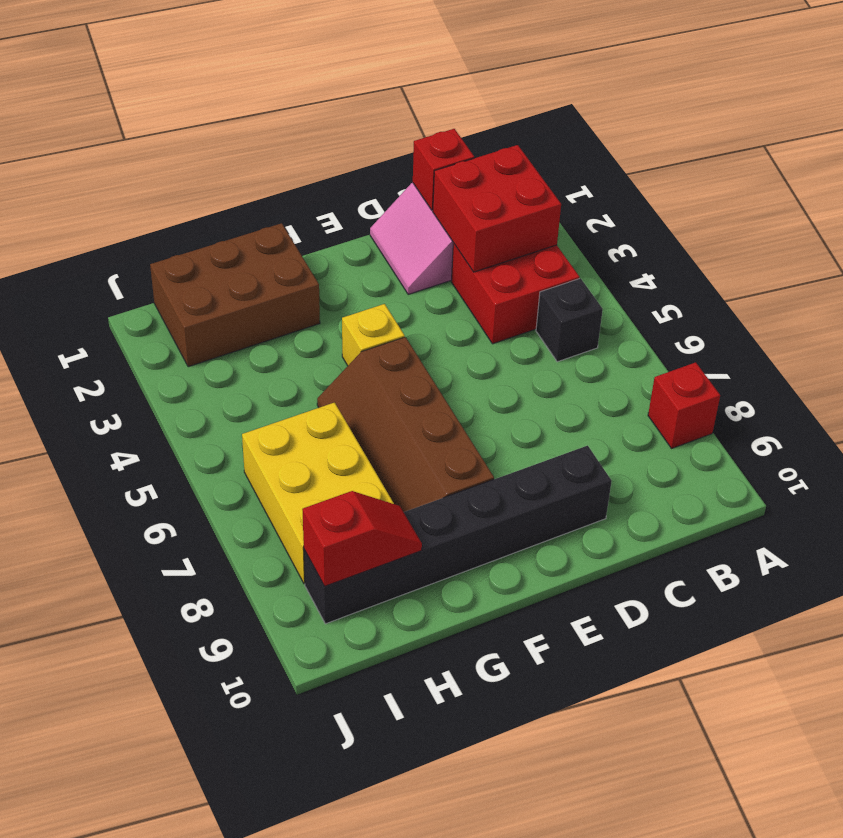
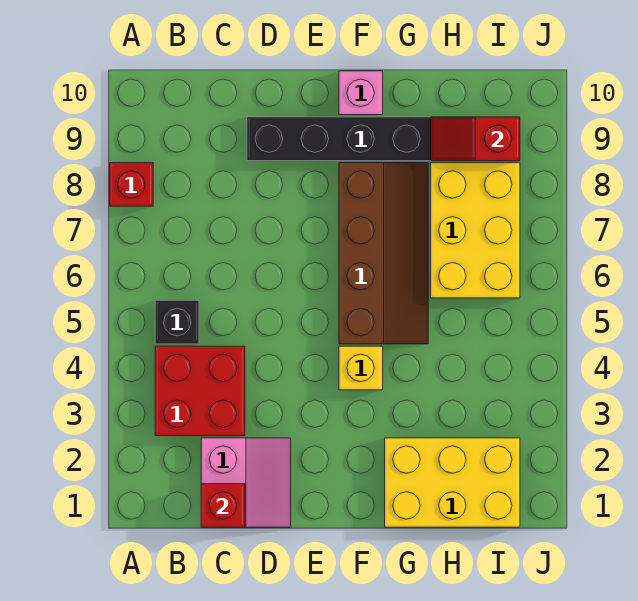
red brick B2:C3 level 2 -> none
none -> pink brick F10 level 1
brown brick G1:I2 level 1 -> yellow brick G1:I2 level 1

